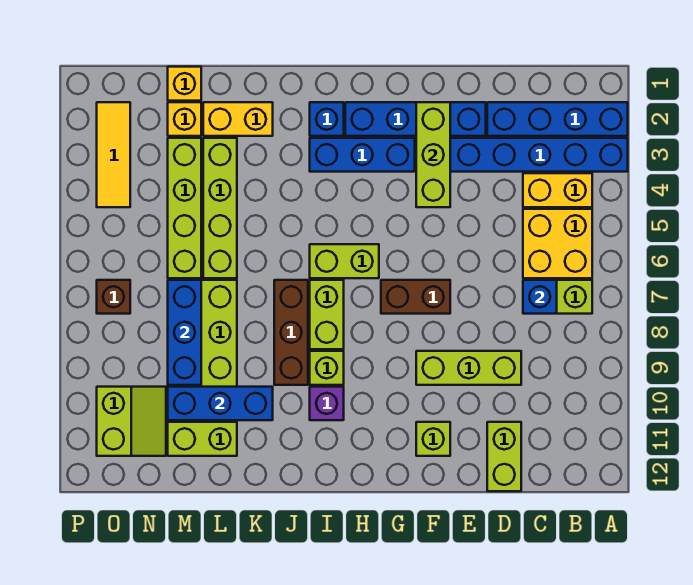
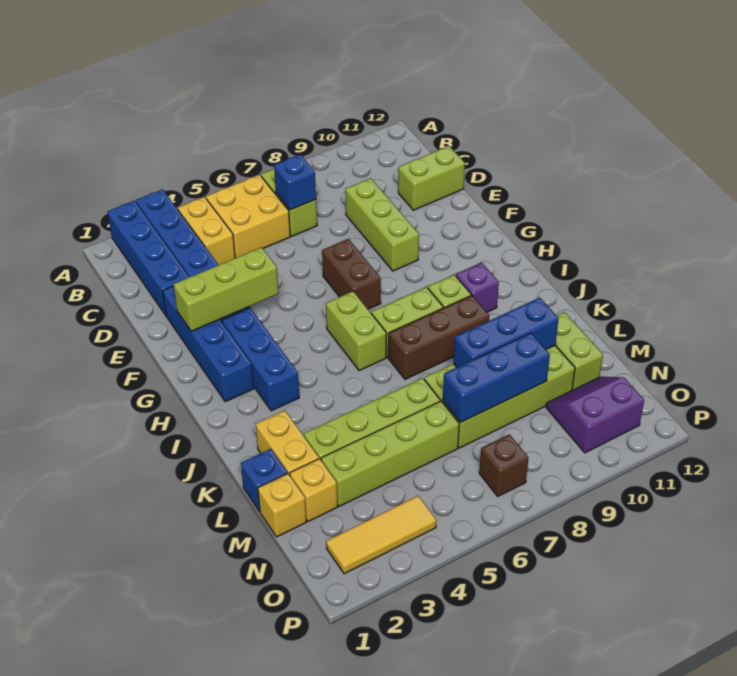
lime brick F11 level 1 -> none
blue brick I2 level 1 -> blue brick L1 level 1
blue brick K10:M10 level 2 -> blue brick L8:L10 level 2
lime slope N10:O11 level 1 top O -> purple slope N10:O11 level 1 top O

